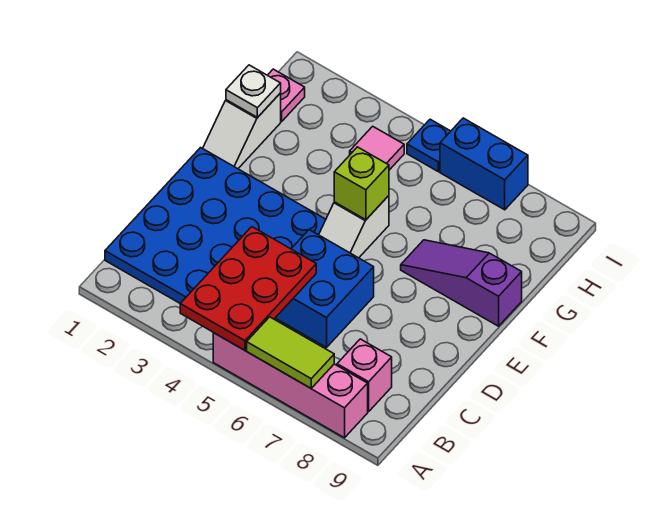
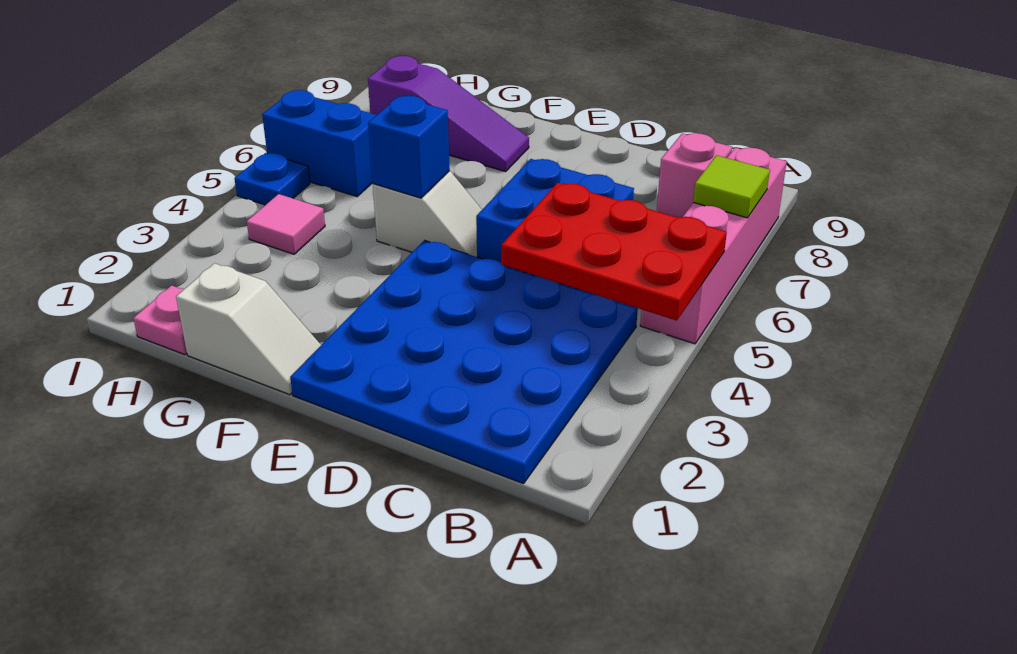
lime tile A6:A7 level 2 -> lime tile A7 level 2
lime brick F5 level 2 -> blue brick F5 level 2
purple slope F7:F9 level 1 top 9 -> purple slope F8:H8 level 1 top H
white plate G1 level 2 -> none
blue brick I6:I7 level 1 -> blue brick H6:I6 level 1

